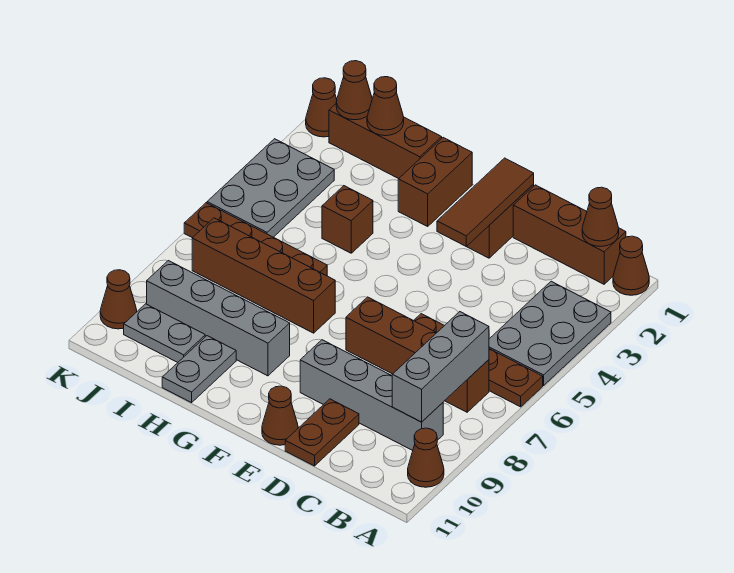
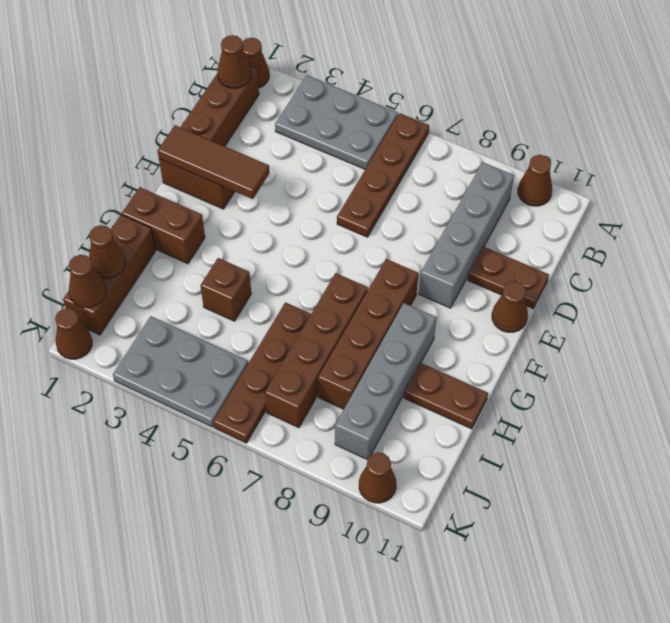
brown brick B7:E7 level 1 -> brown brick F8:I8 level 1
grey brick B7:B9 level 2 -> none
grey plate H10:H11 level 1 -> brown plate H10:H11 level 1
grey plate I10:J10 level 1 -> none

